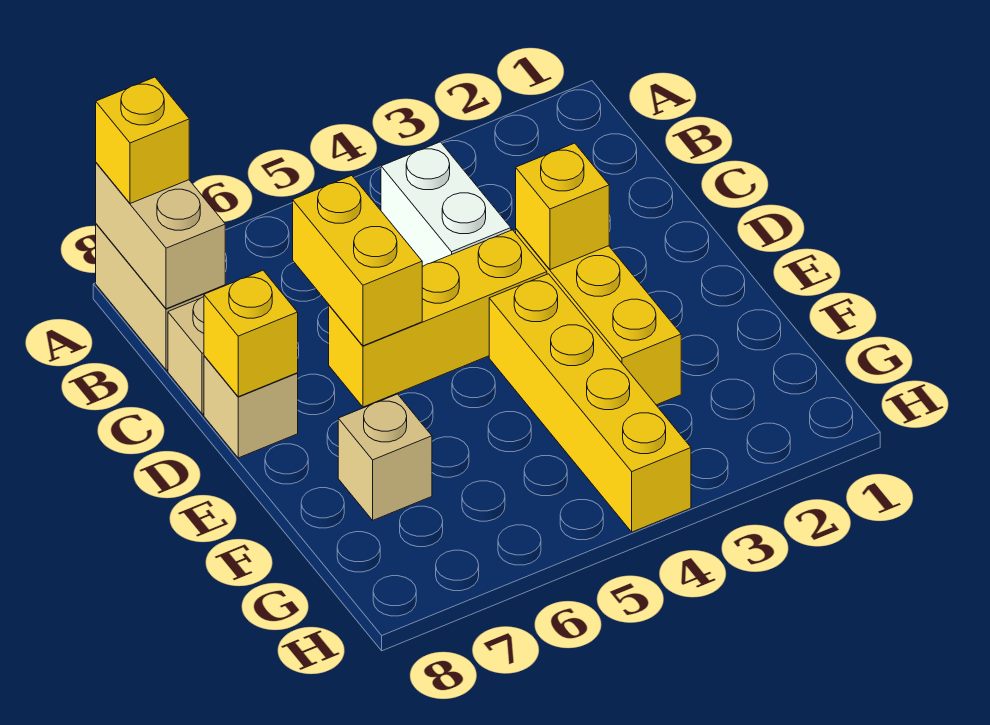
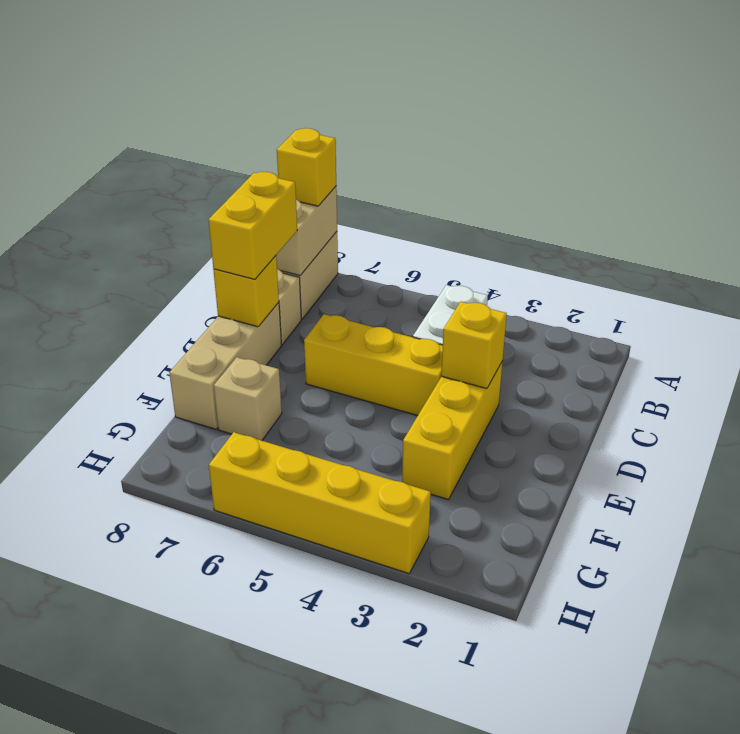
yellow brick C6:D6 level 2 -> yellow brick C8:D8 level 3
tan brick D8 level 1 -> tan brick D8:F8 level 1
yellow brick E4:H4 level 1 -> yellow brick H3:H6 level 1

